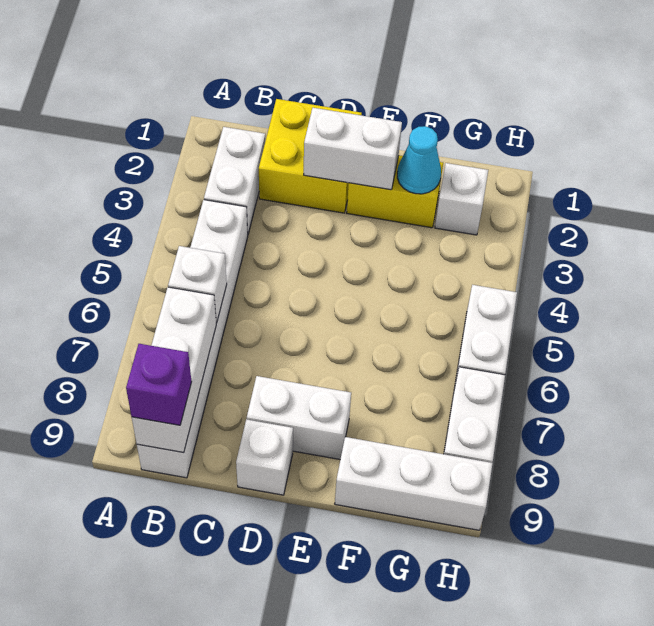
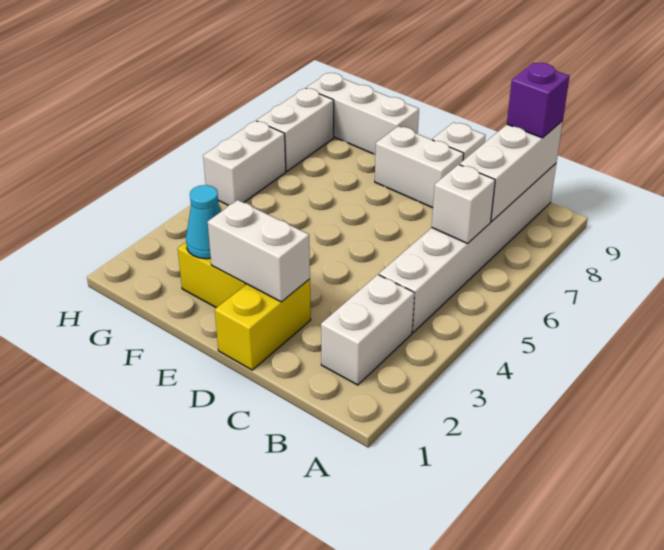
yellow brick C1:D2 level 1 -> yellow brick D1:D2 level 1
white brick G2 level 1 -> none

